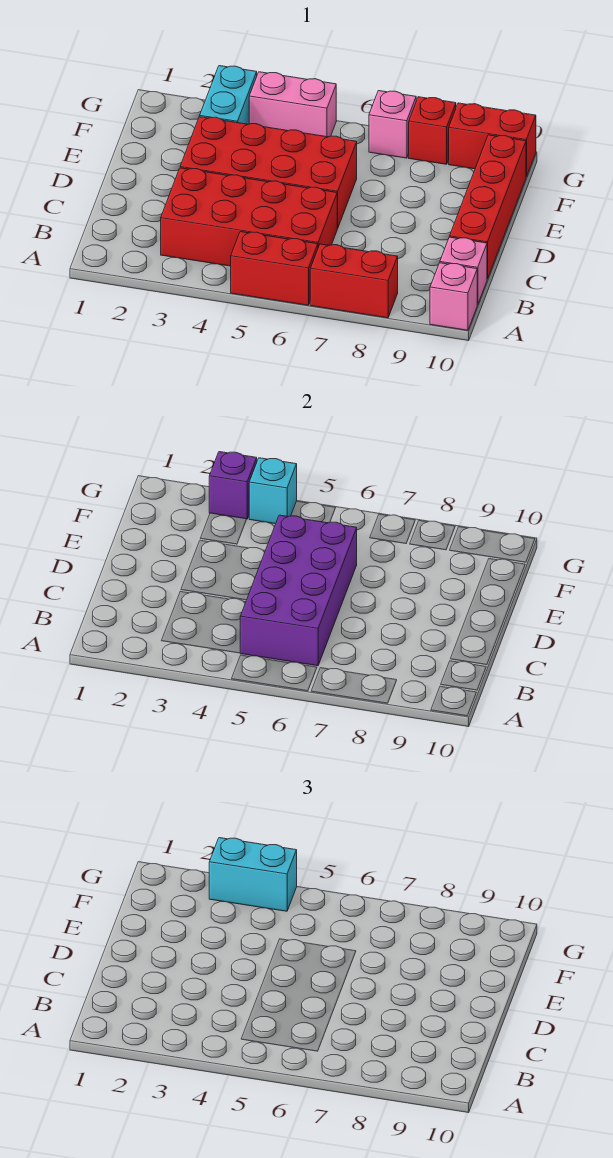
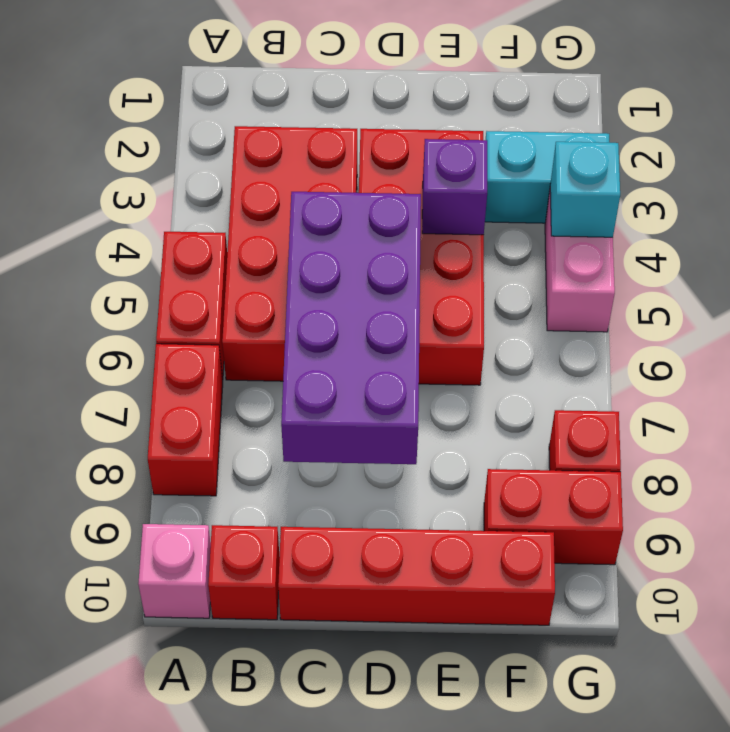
purple brick B5:E6 level 2 -> purple brick C5:D8 level 2
pink brick B10 level 1 -> red brick B10 level 1
purple brick G3 level 2 -> purple brick E4 level 2
cyan brick G3:G4 level 3 -> none
pink brick G7 level 1 -> none
red brick G9:G10 level 1 -> red brick F9:G9 level 1

